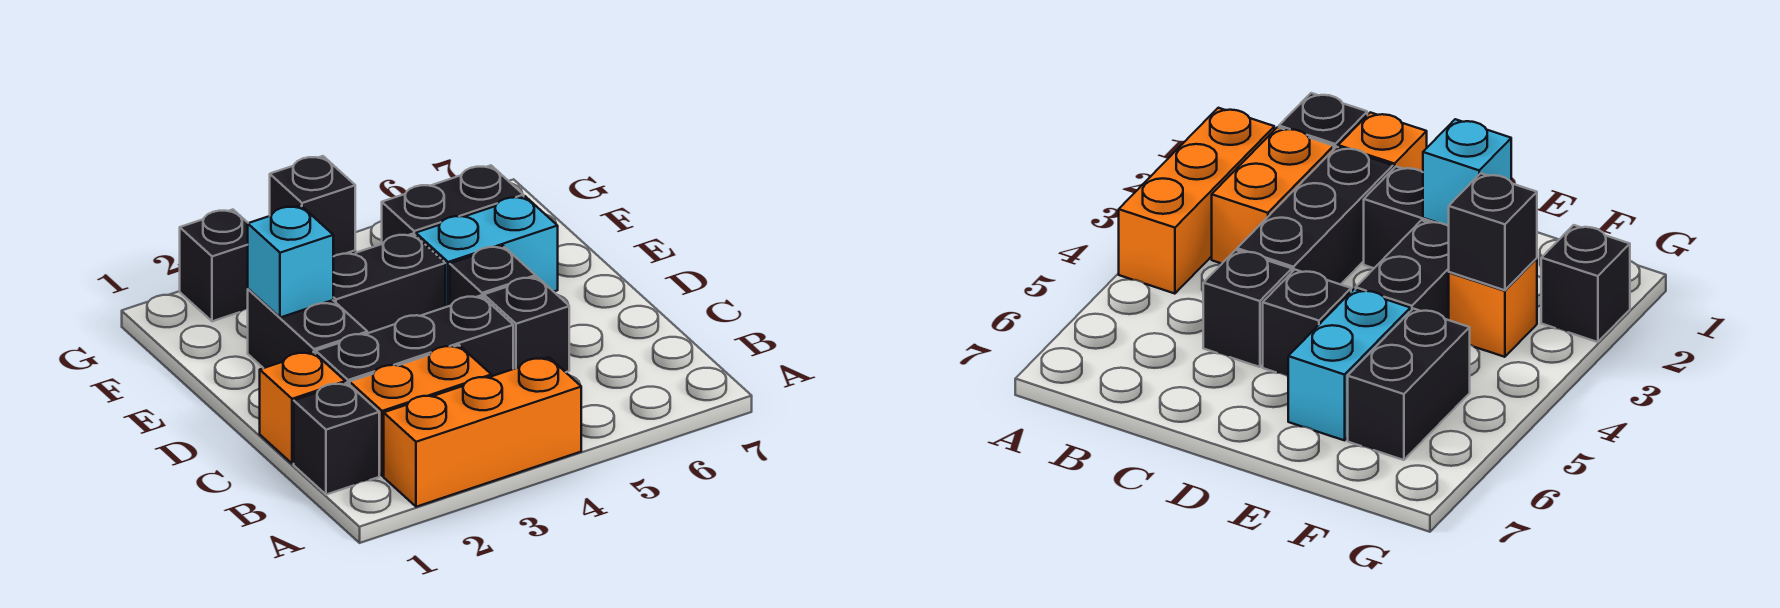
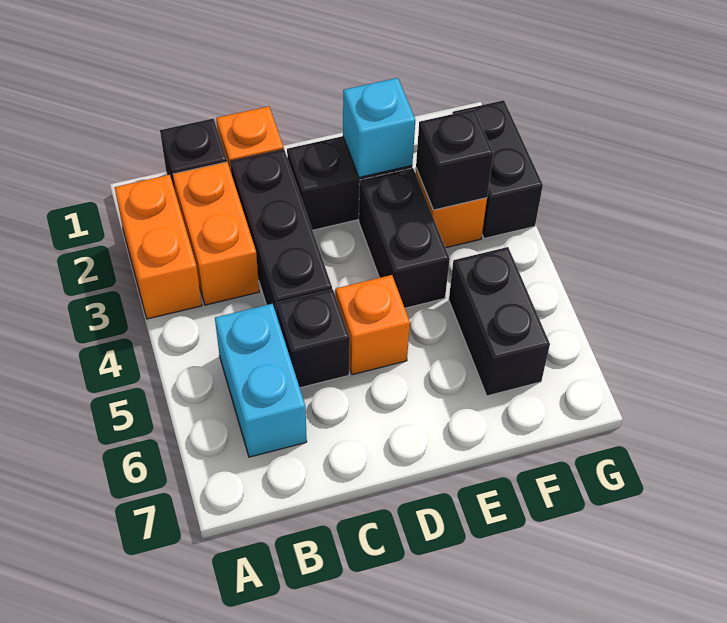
orange brick A2:A4 level 1 -> orange brick A2:A3 level 1
black brick D5 level 1 -> orange brick D5 level 1
cyan brick E5:E6 level 1 -> cyan brick B5:B6 level 1
black brick G2 level 1 -> black brick G2:G3 level 1

